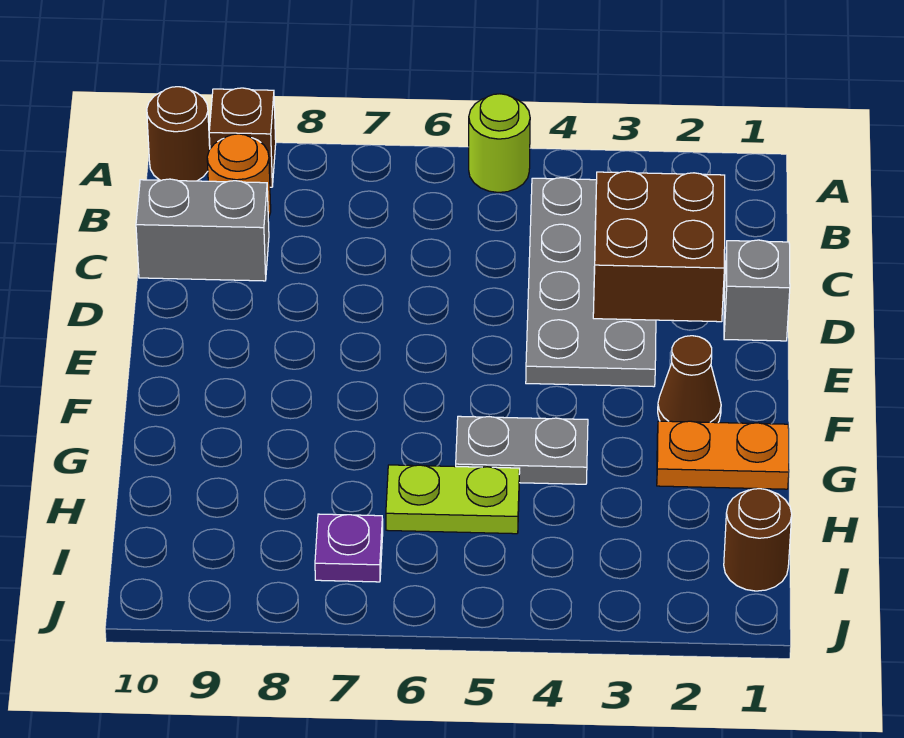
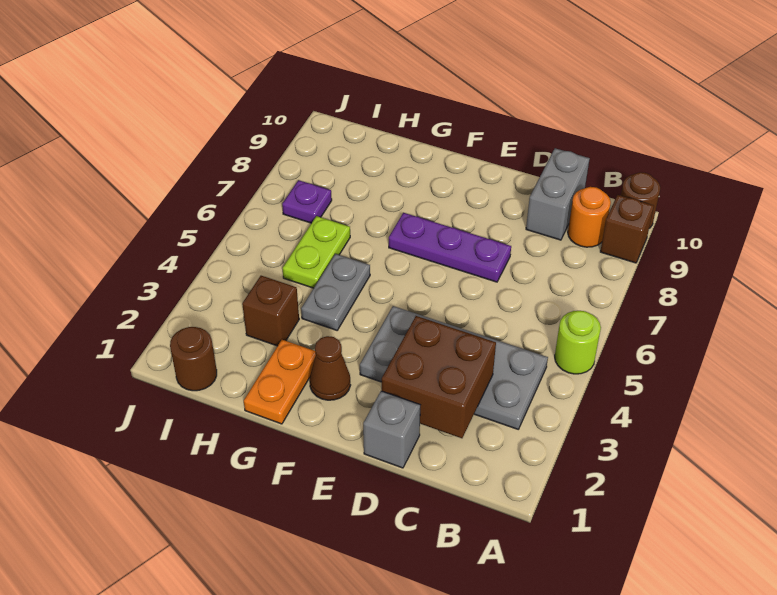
none -> purple plate D7:F7 level 1
none -> brown brick H3 level 1

